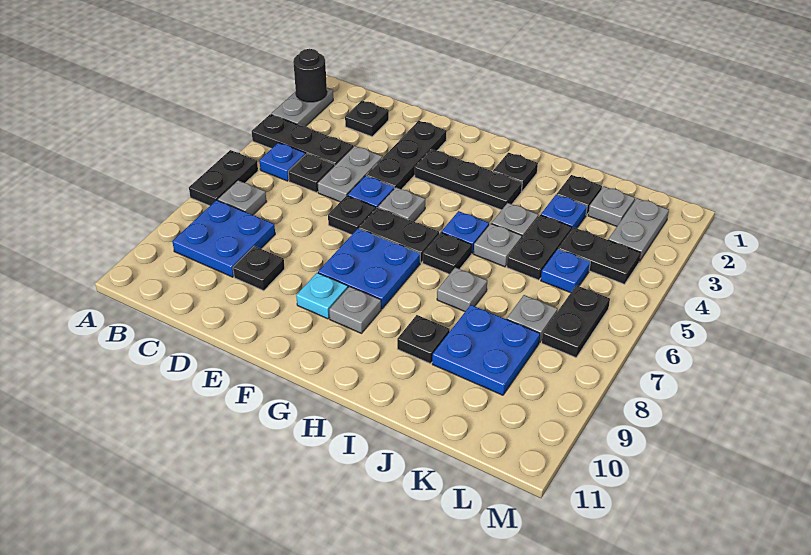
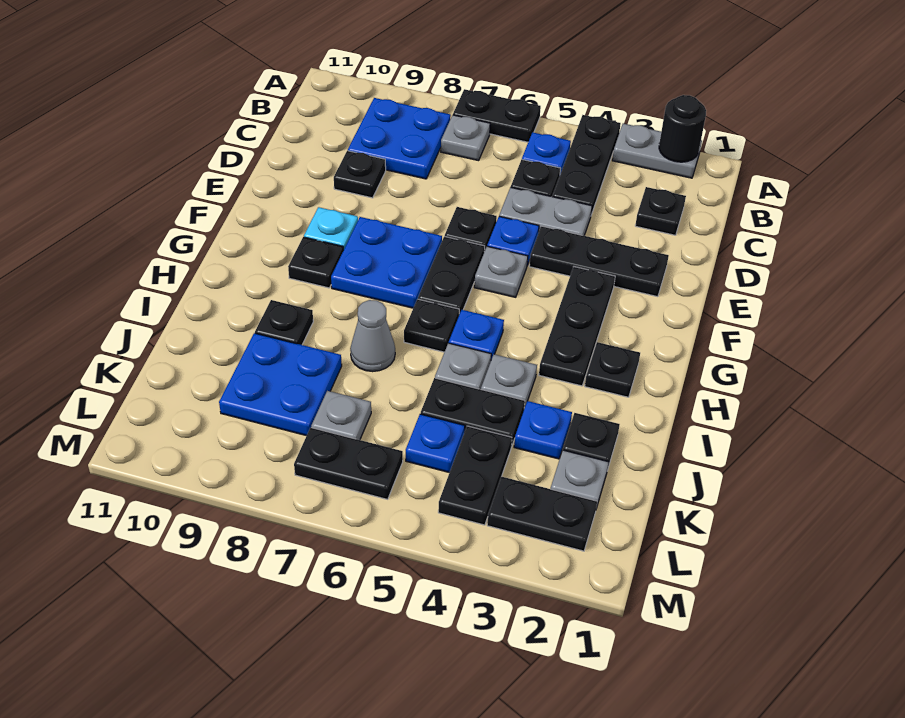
grey plate G9 level 1 -> black plate G9 level 1
grey plate I7 level 1 -> grey cone I7 level 1
grey plate L2:L3 level 1 -> black plate L2:L3 level 1

